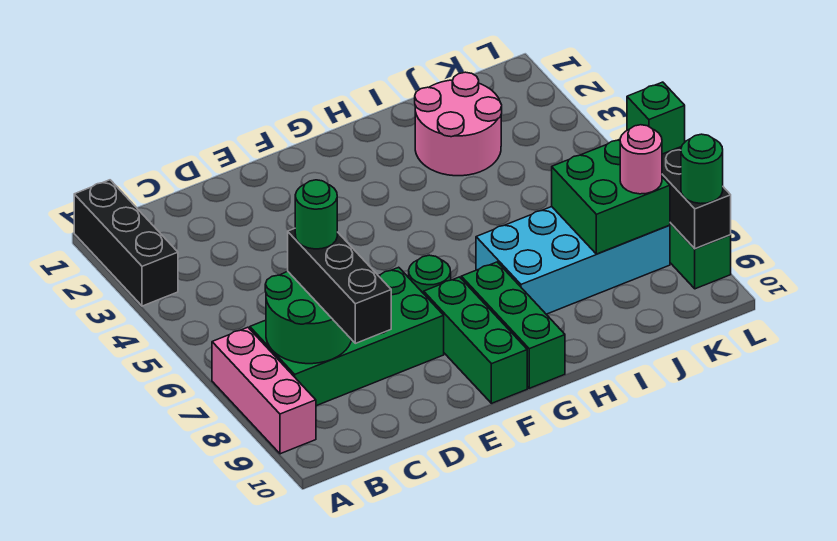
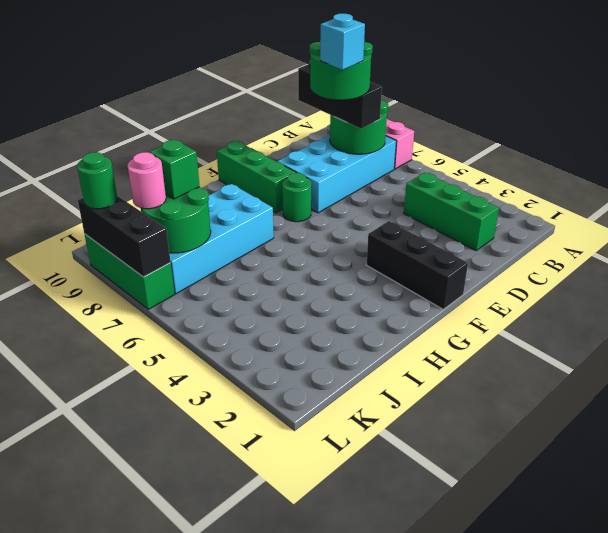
black brick A1:A3 level 1 -> black brick F1:F3 level 1
green brick B7:E8 level 1 -> cyan brick B7:E8 level 1
green round brick C7 level 4 -> green round brick C7:D8 level 4
none -> cyan brick D7 level 5
green brick G8:G10 level 1 -> green brick C2:C4 level 1
pink round brick I2:J3 level 1 -> none
green brick J7:K8 level 2 -> green round brick J7:K8 level 2
green brick L7 level 3 -> green brick J8 level 3

